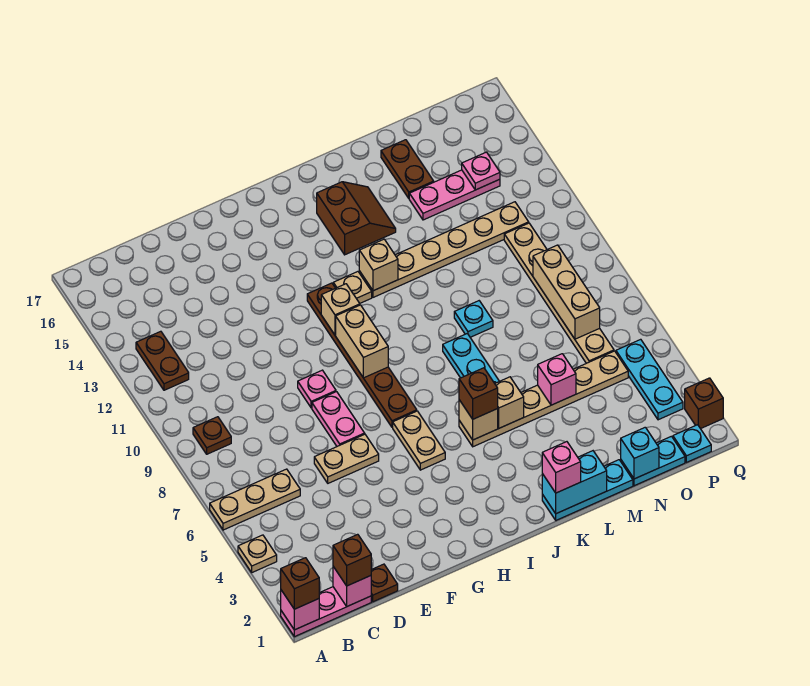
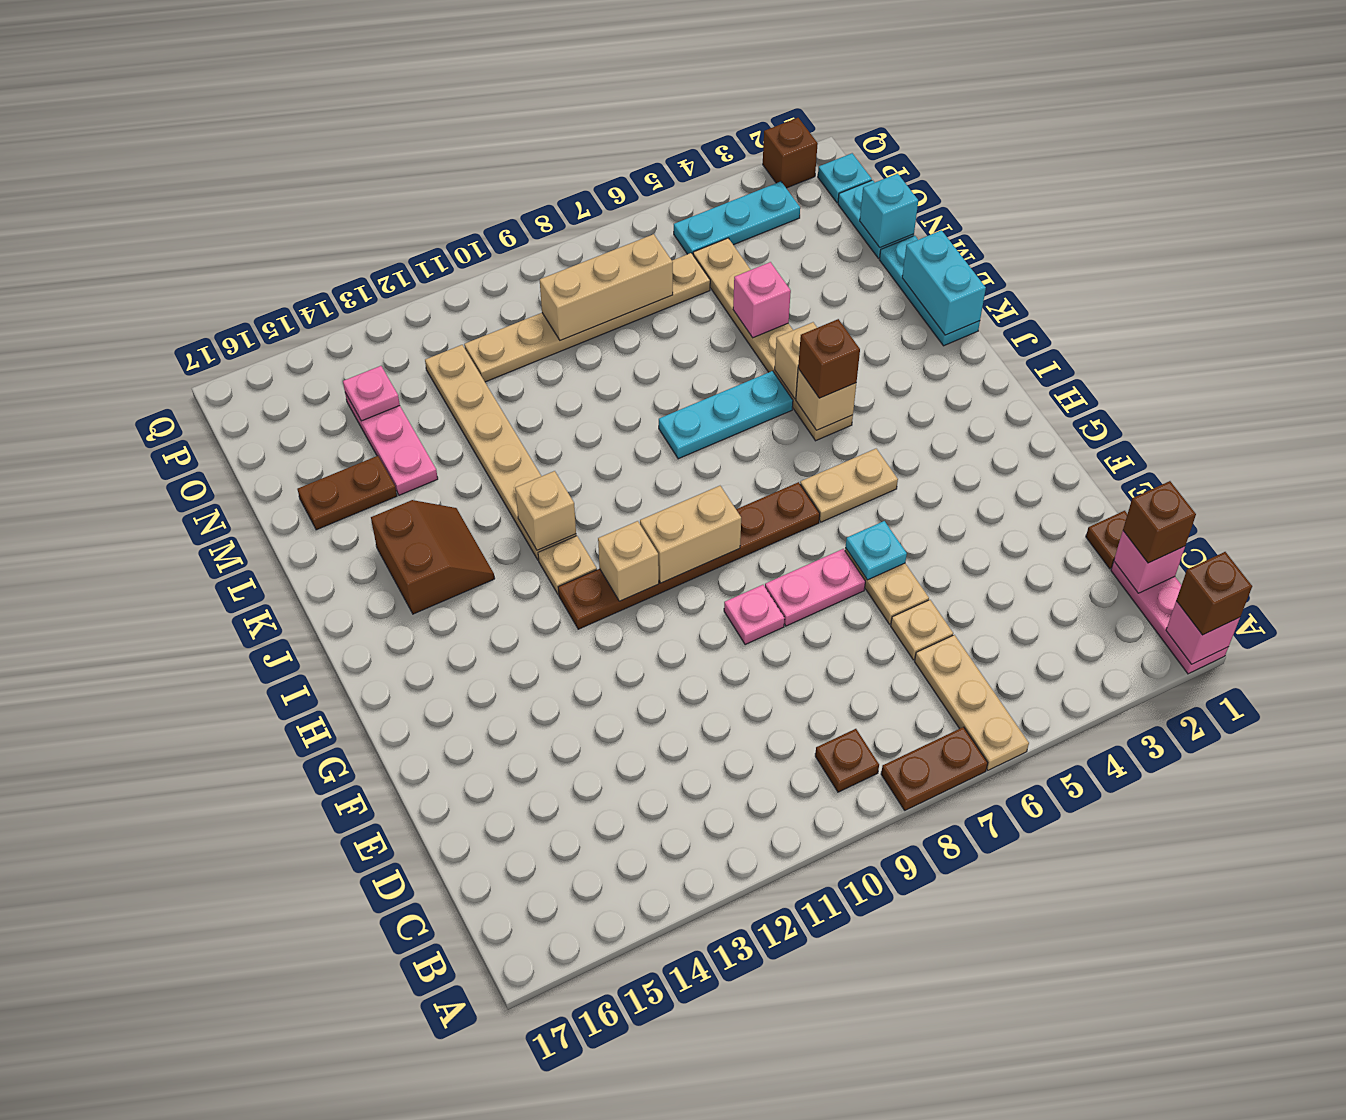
tan plate A4 level 1 -> tan plate D6 level 1
brown plate B12:B13 level 1 -> brown plate A7:A8 level 1
brown slope J14:K15 level 1 top J -> brown slope J14:K15 level 1 top 15
pink brick K1 level 3 -> none
cyan plate L9 level 1 -> cyan plate F6 level 2

